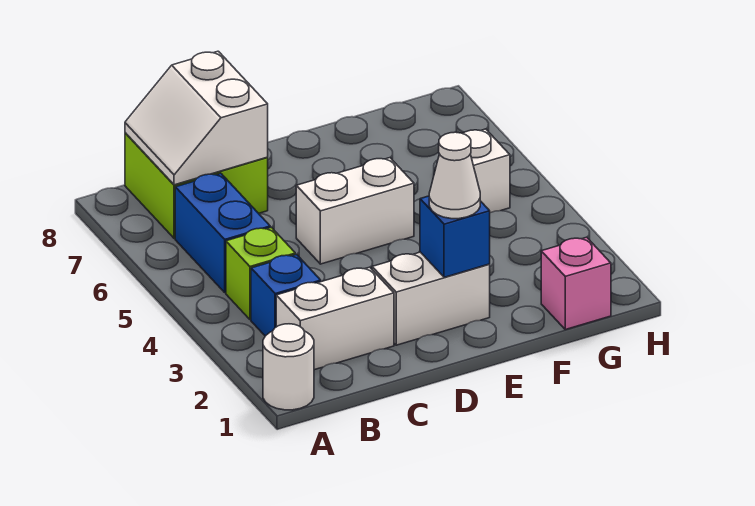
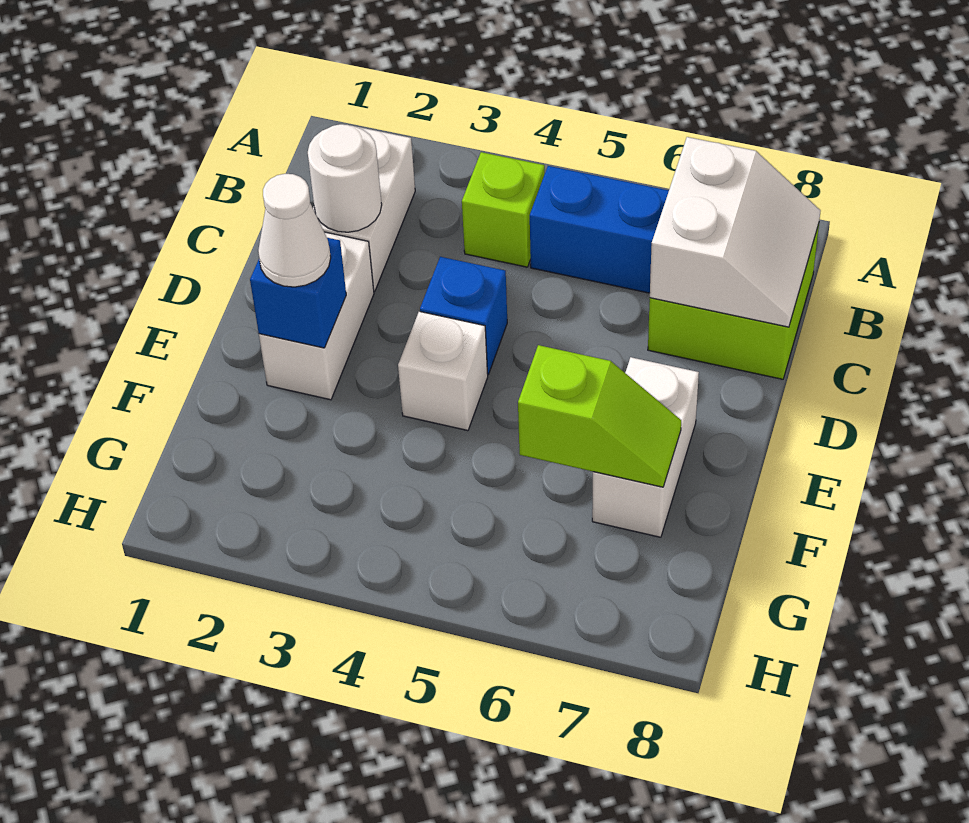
white round brick A1 level 1 -> white round brick C2 level 2
blue brick B3 level 1 -> blue brick D4 level 1
white slope B7:C8 level 2 top C -> white slope B7:C8 level 2 top 7
white brick D5:E5 level 1 -> white brick E7:F7 level 1
none -> lime slope F6:F7 level 2 top 6
pink brick G1 level 1 -> none
white brick G5 level 1 -> white brick E4 level 1

